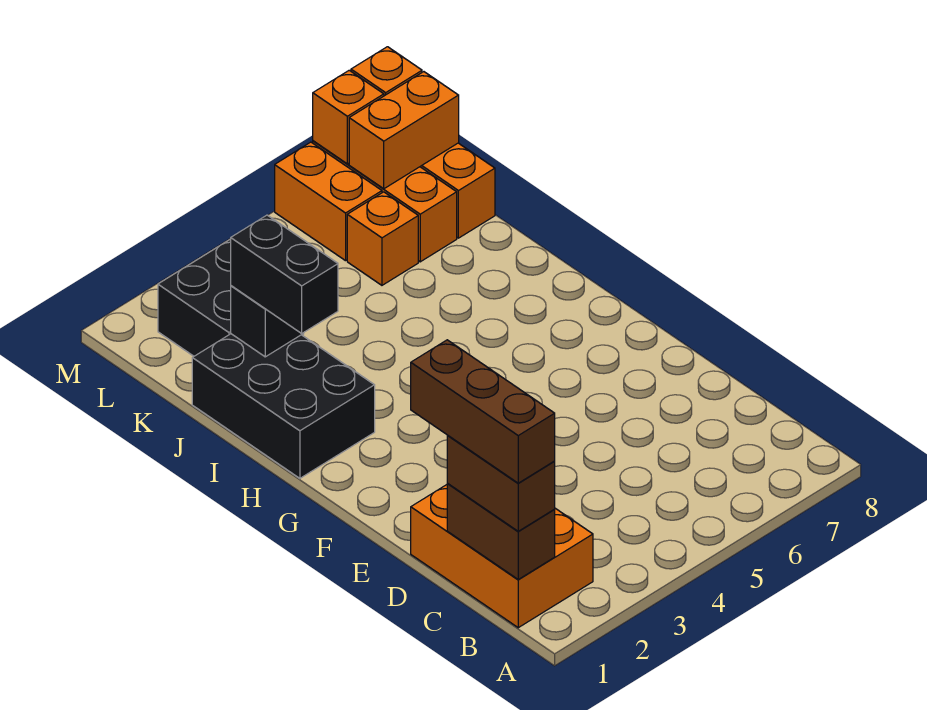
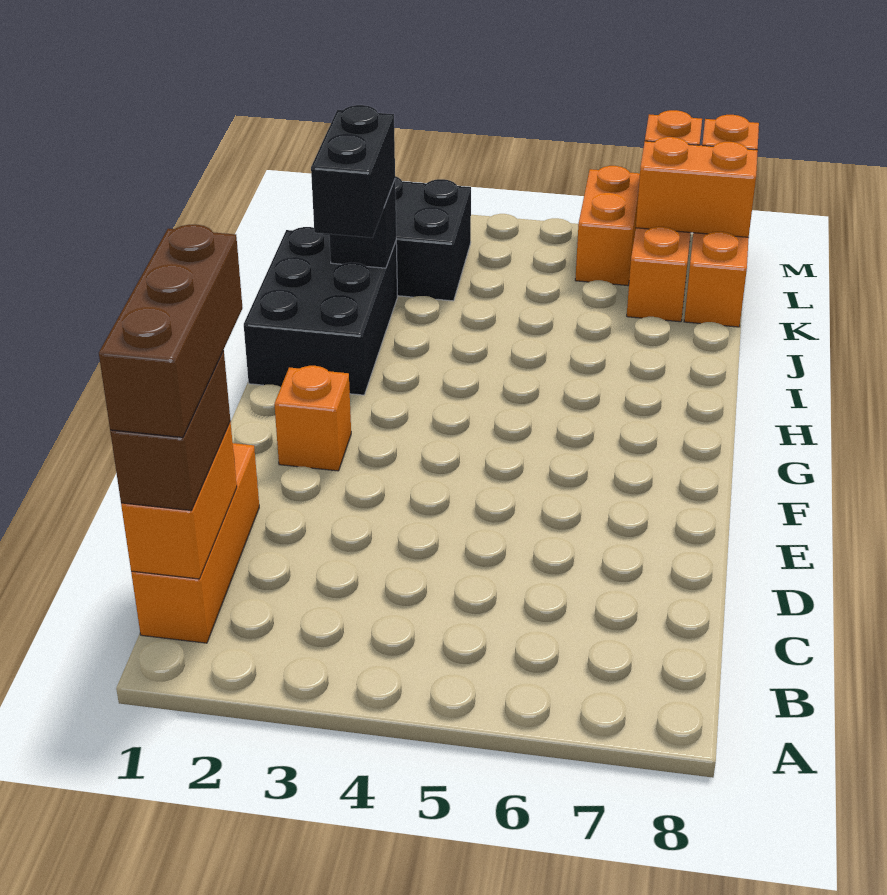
orange brick B1:D2 level 1 -> orange brick B1:D1 level 1
brown brick B1:C1 level 2 -> orange brick B1:C1 level 2
orange brick K6 level 1 -> orange brick F2 level 1

